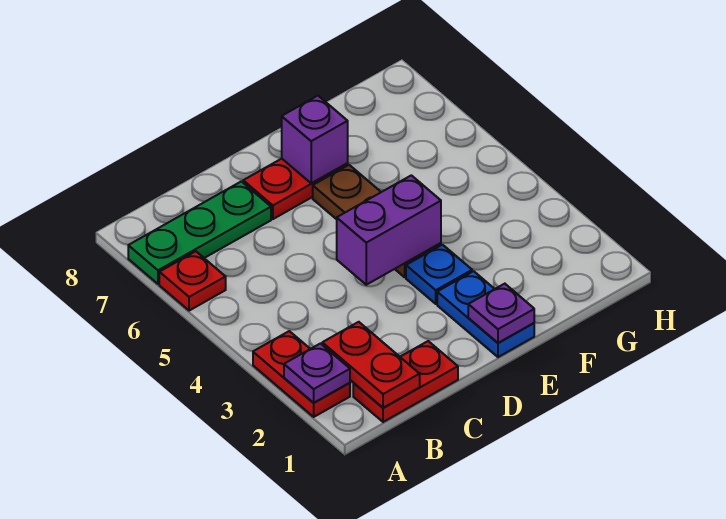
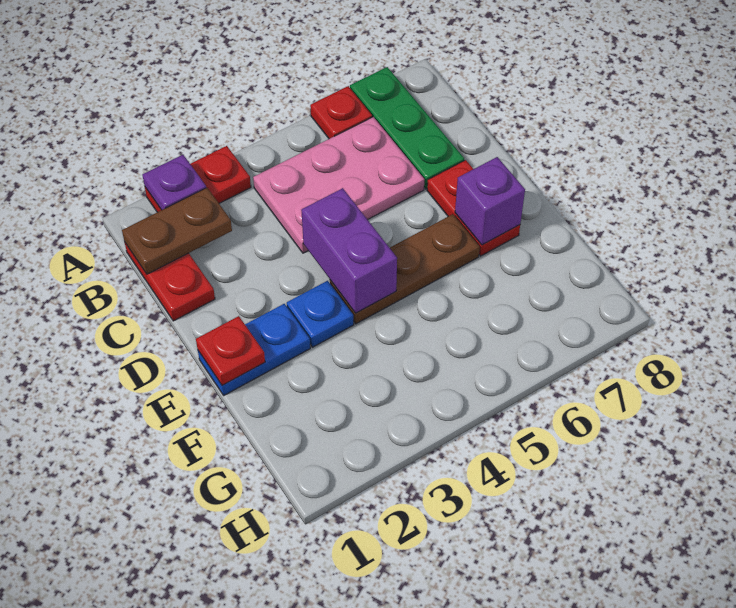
red plate B1:B2 level 2 -> brown plate B1:B2 level 2
none -> pink plate B4:C6 level 1
purple plate E1 level 2 -> red plate E1 level 2

